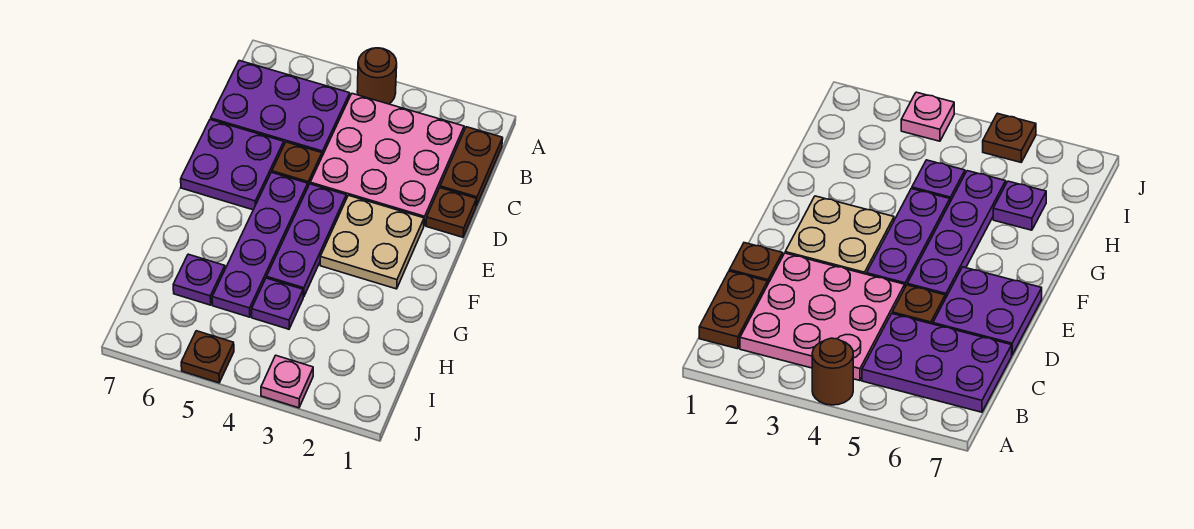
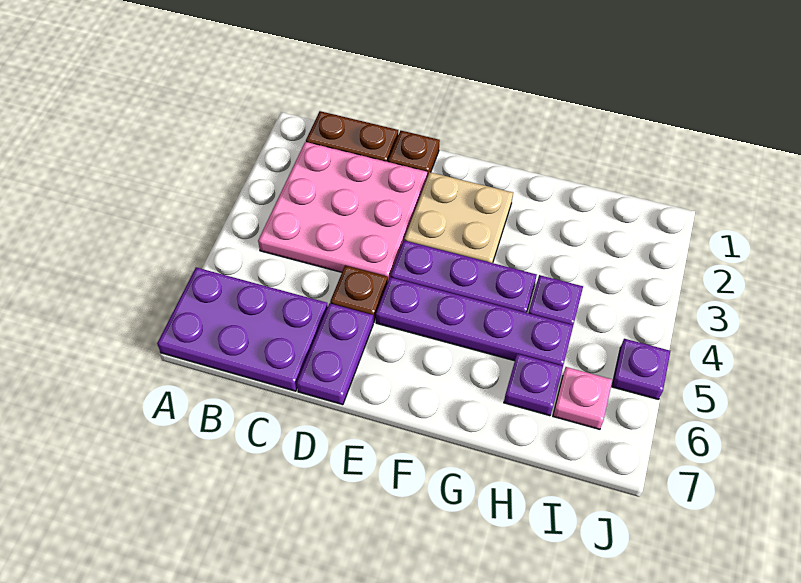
brown round brick A4 level 1 -> none
purple plate B5:C7 level 1 -> purple plate A6:C7 level 1
purple plate D6:E7 level 1 -> purple plate D6:D7 level 1
pink plate J3 level 1 -> pink plate I6 level 1
brown plate J5 level 1 -> purple plate J5 level 1

